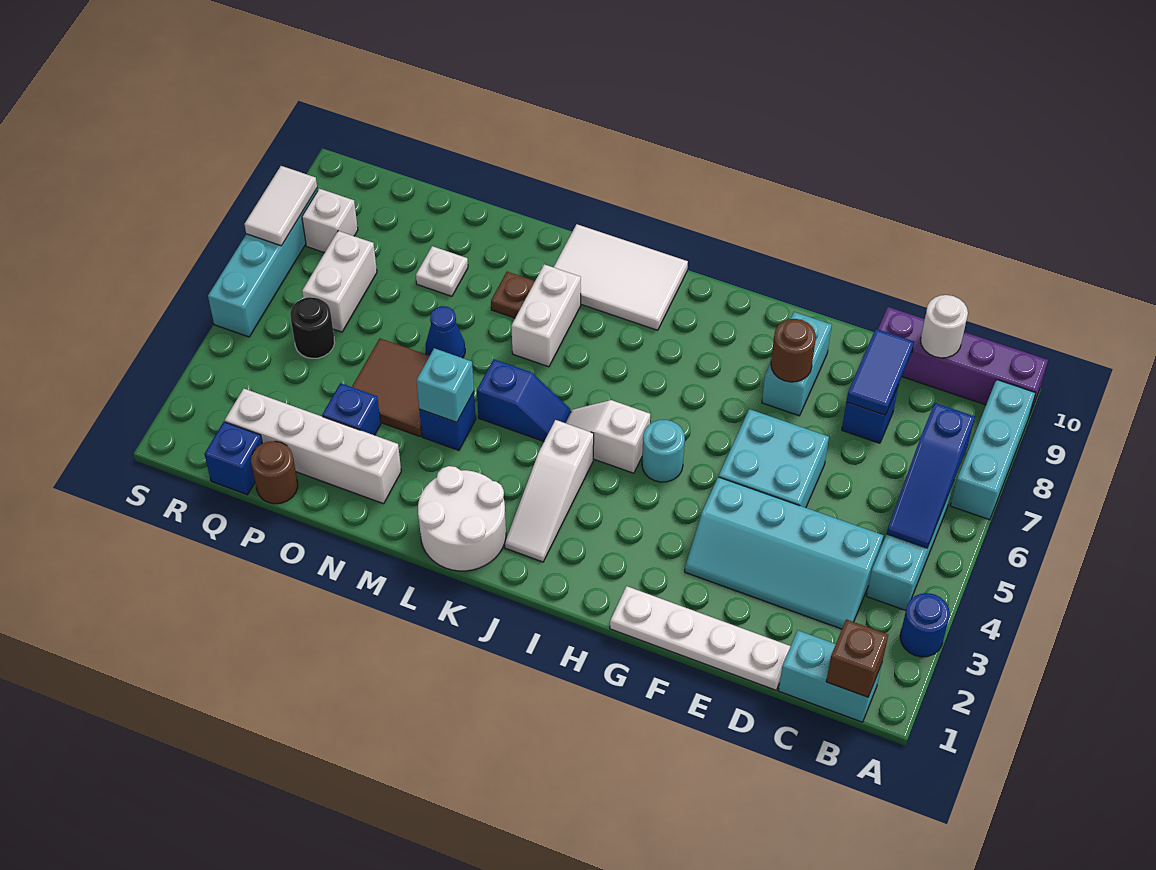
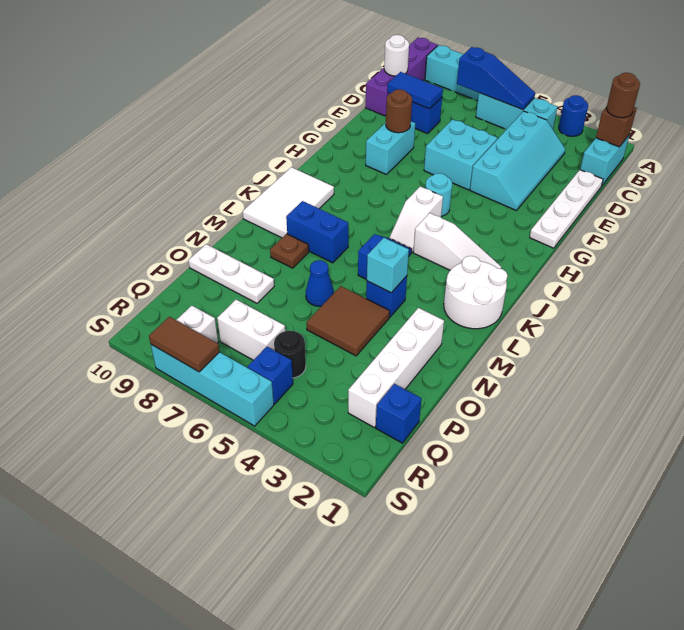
cyan brick F8:F9 level 1 -> cyan brick F8:G8 level 1
white brick L7:L8 level 1 -> blue brick L7:L8 level 1
blue brick O3 level 1 -> blue brick R5 level 1
white plate O8 level 1 -> white plate O8:O10 level 1
brown round brick P1 level 1 -> brown round brick B1 level 3
white tile S7:S8 level 2 -> brown tile S7:S8 level 2

